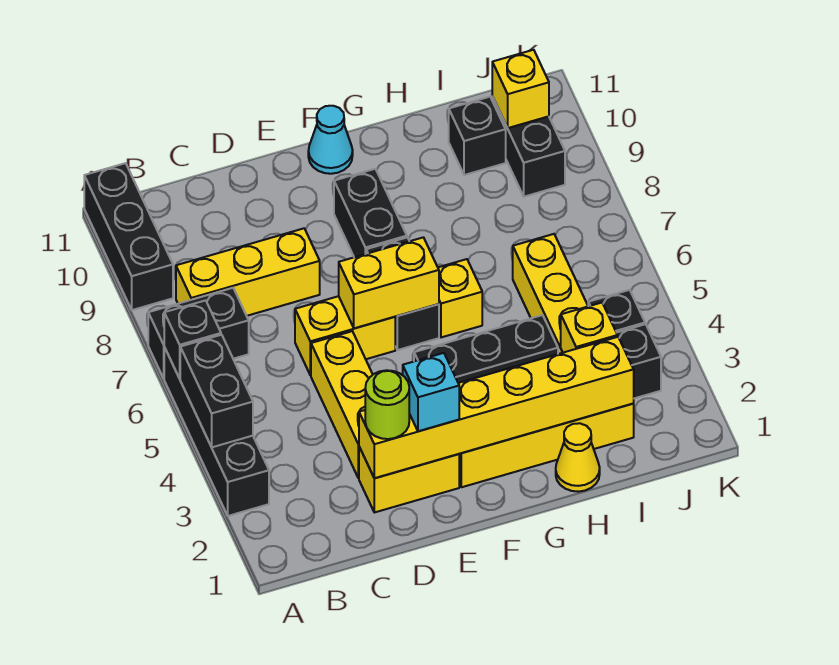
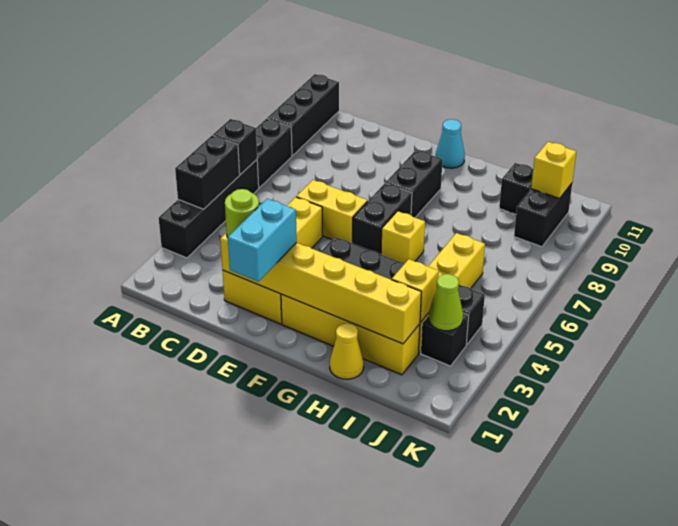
black brick A7:B7 level 1 -> black brick A7:A8 level 1
yellow brick B8:D8 level 1 -> none
cyan brick E2 level 3 -> cyan brick E1:E2 level 3
yellow brick E6:F6 level 2 -> none
none -> lime cone J3 level 2

